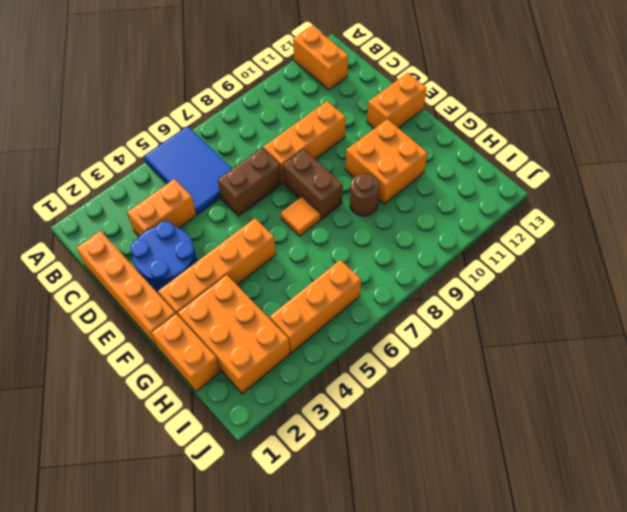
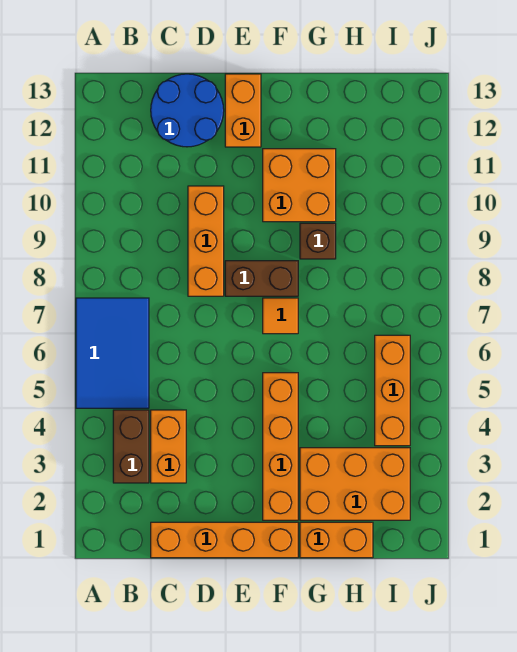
blue tile A5:C6 level 1 -> blue tile A5:B7 level 1
orange brick A12:B12 level 1 -> none
blue round brick D2:E3 level 1 -> blue round brick C12:D13 level 1
brown brick D6:D7 level 1 -> brown brick B3:B4 level 1
brown round brick G9 level 1 -> brown brick G9 level 1

